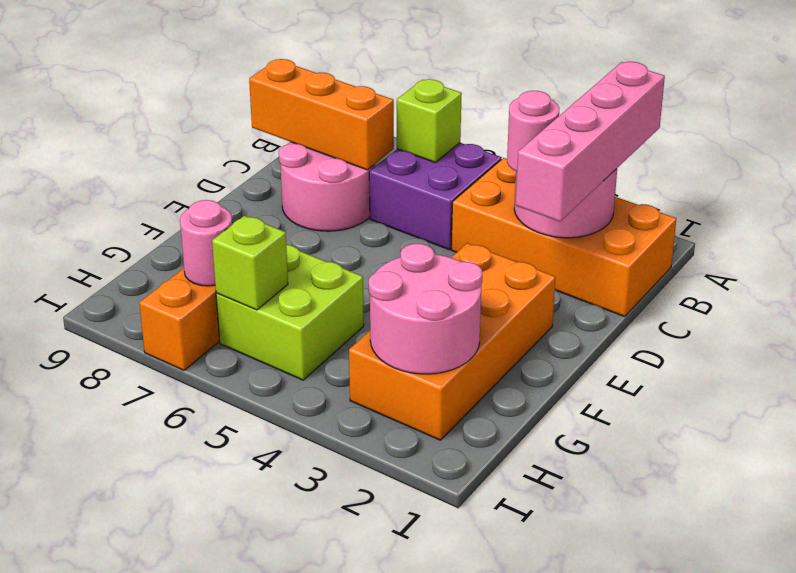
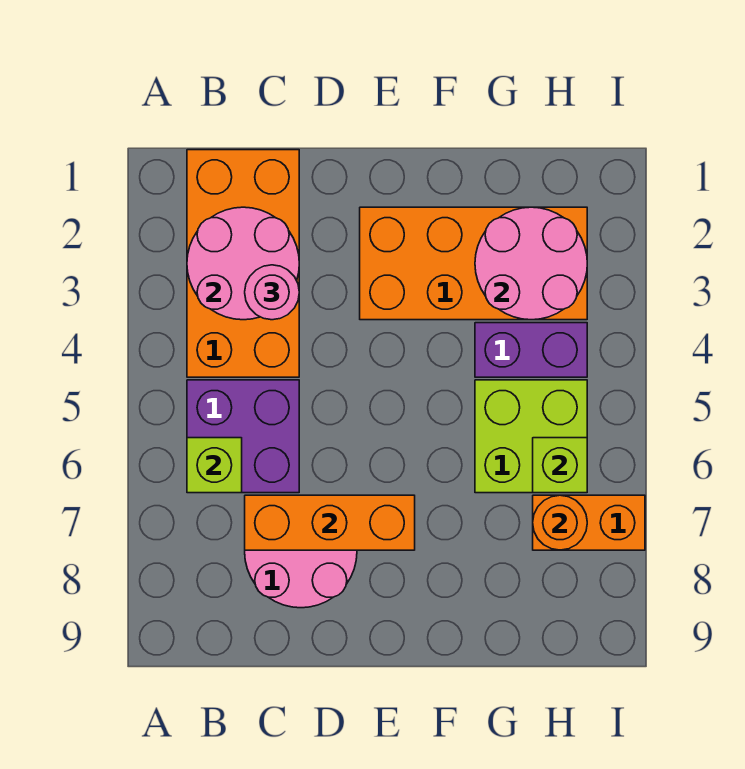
pink brick A2:D2 level 3 -> none
orange brick C7:C9 level 2 -> orange brick C7:E7 level 2
none -> purple brick G4:H4 level 1
pink round brick H7 level 2 -> orange round brick H7 level 2

